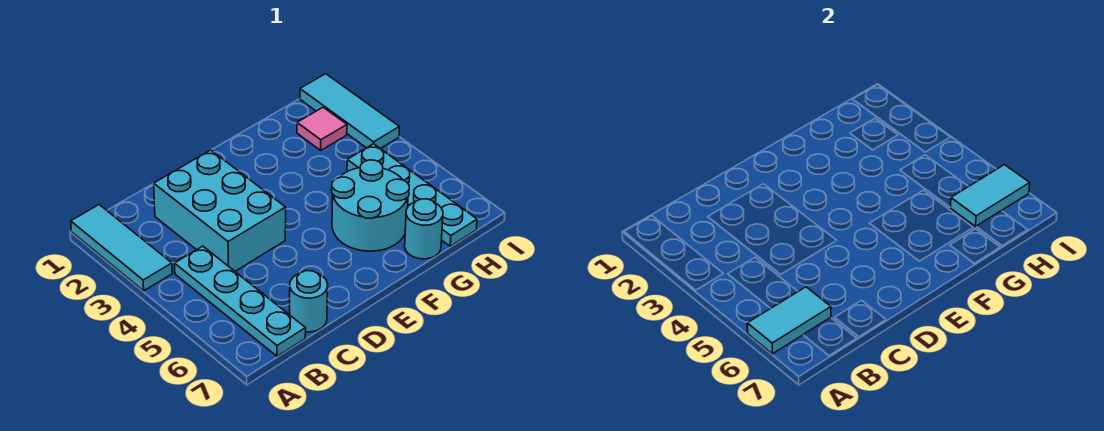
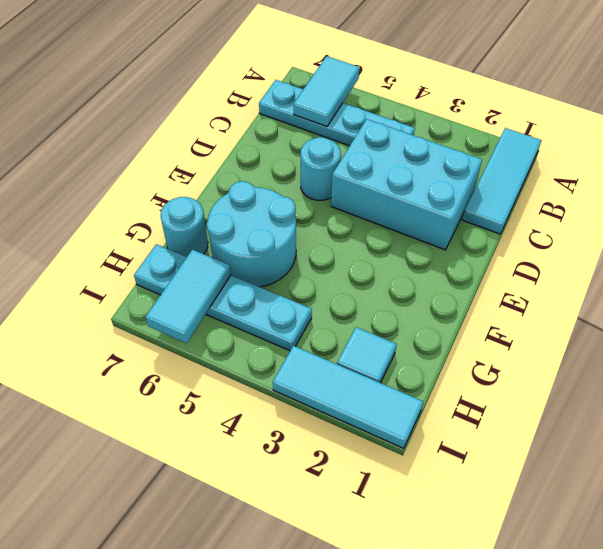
cyan tile A1:A3 level 1 -> cyan tile A1:C1 level 1
cyan round brick C7 level 1 -> cyan round brick D5 level 1
pink tile H2 level 1 -> cyan tile H2 level 1

